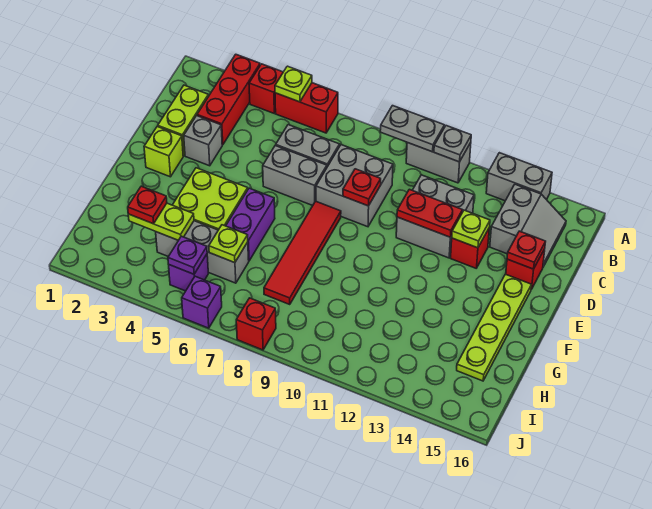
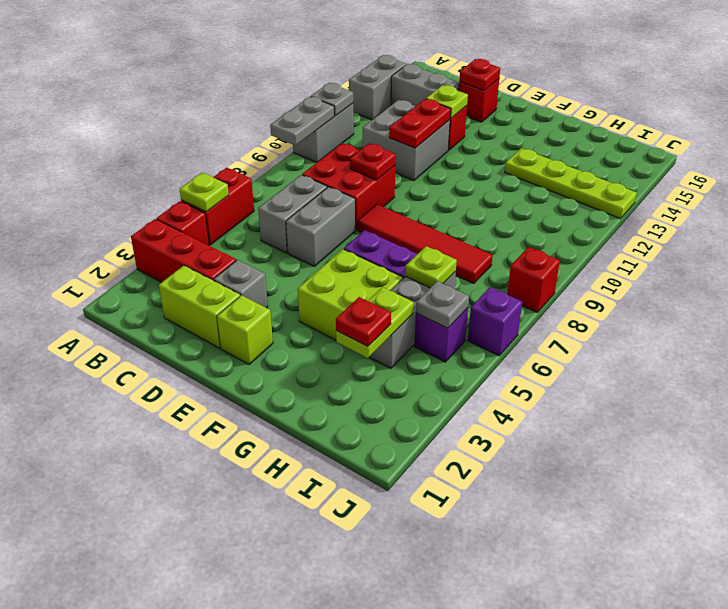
grey brick C8:D9 level 1 -> red brick C8:D9 level 1
lime plate E15:H15 level 1 -> lime plate G13:J13 level 1
purple plate I5 level 2 -> grey plate I5 level 2

